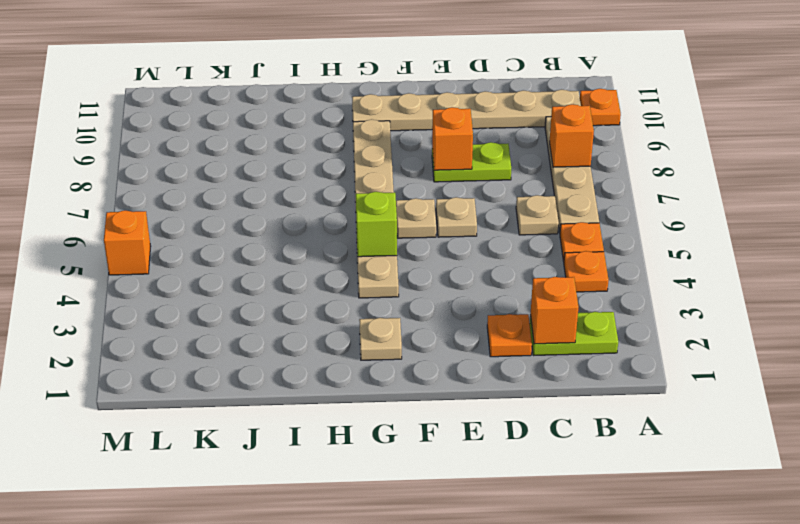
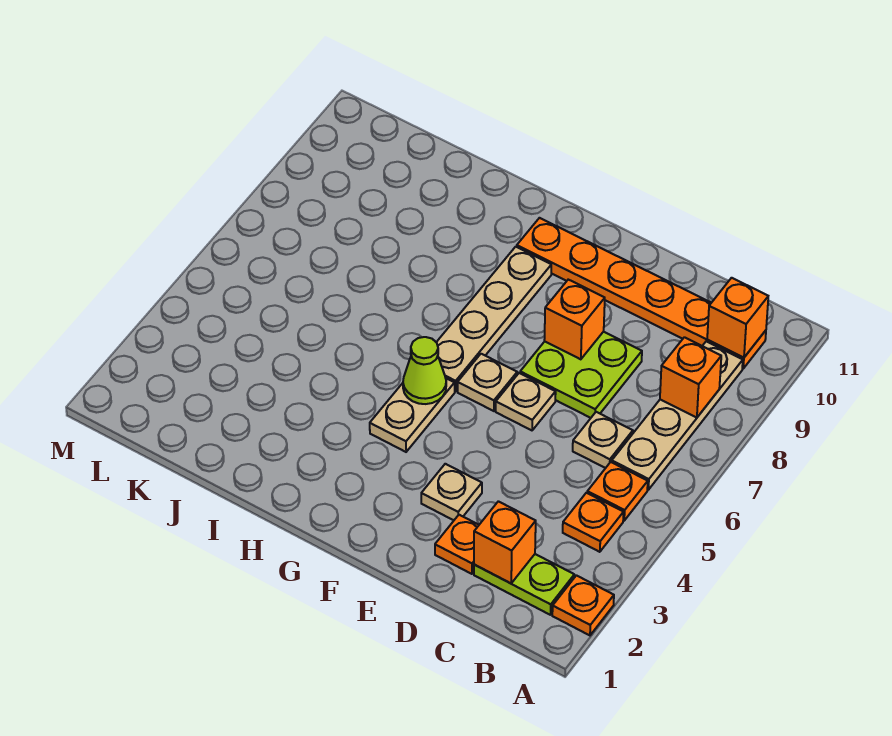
orange plate A10 level 1 -> orange plate A2 level 1
tan plate B10:G10 level 1 -> orange plate B10:G10 level 1
lime plate D8:E8 level 1 -> lime plate D7:E8 level 1
tan plate G2 level 1 -> tan plate E3 level 1
lime brick G5 level 2 -> lime cone G5 level 2
orange brick M5 level 1 -> orange brick B10 level 2

